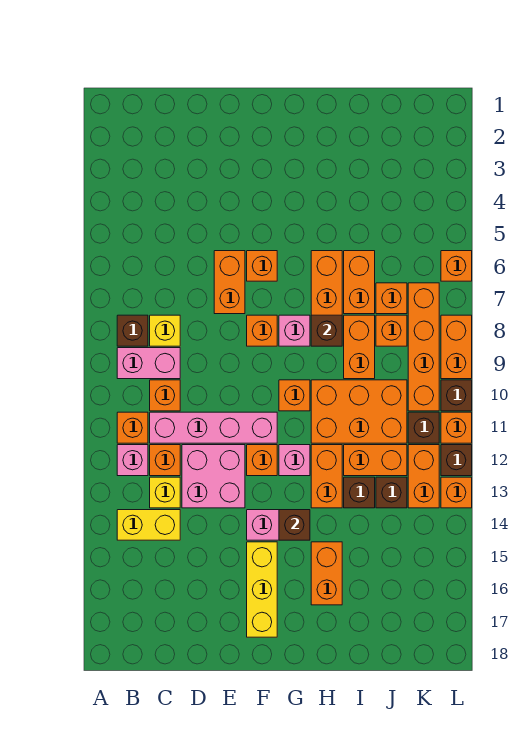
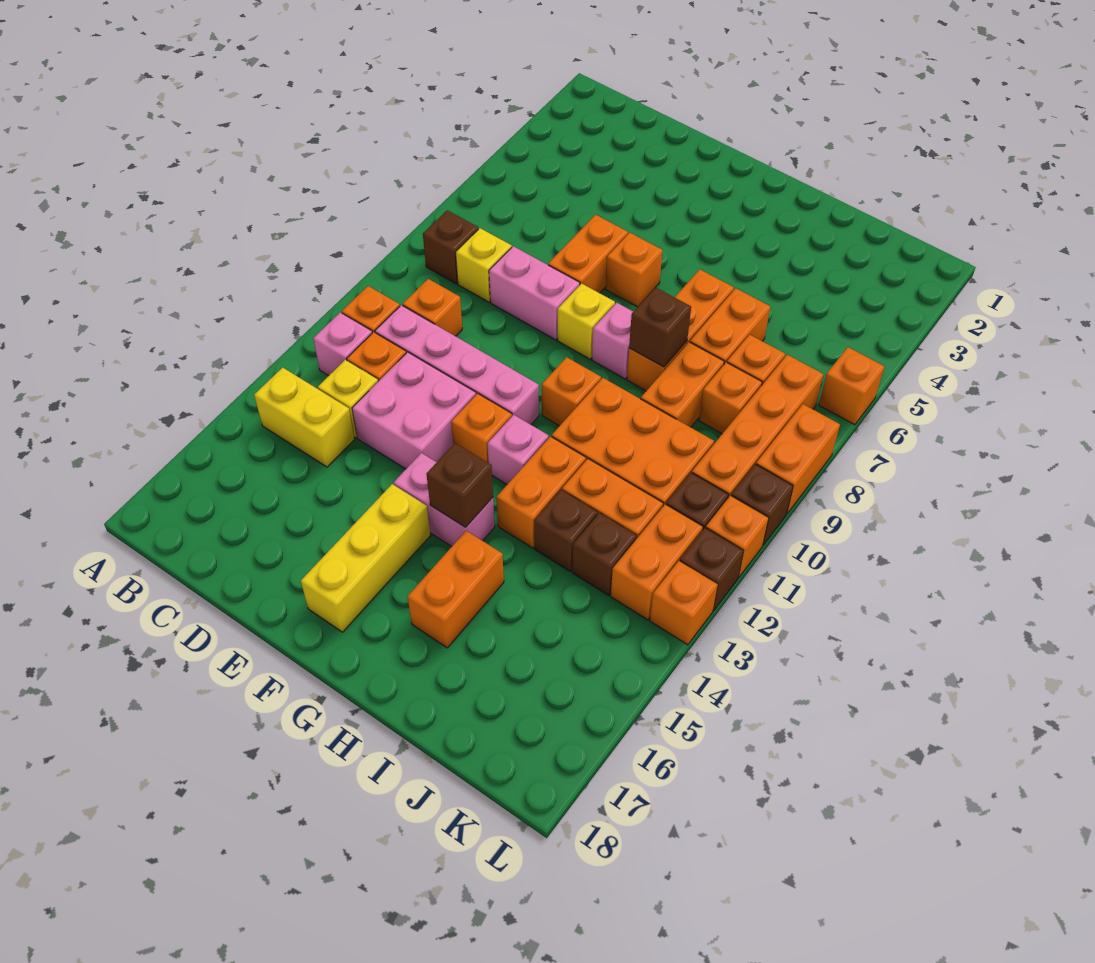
pink brick B9:C9 level 1 -> pink brick D8:E8 level 1
orange brick F8 level 1 -> yellow brick F8 level 1

